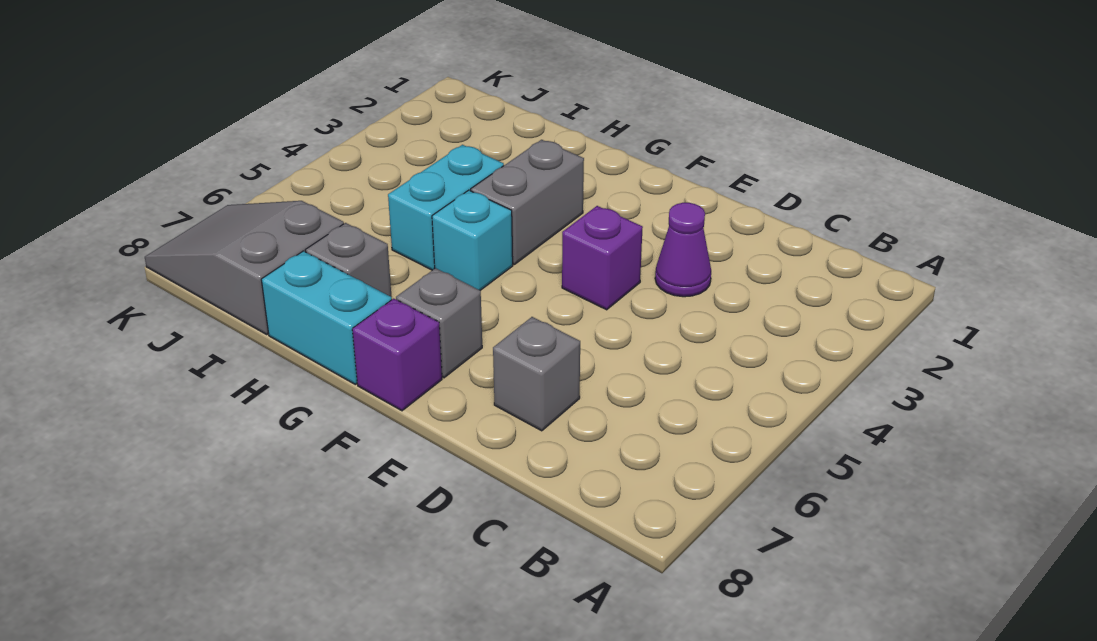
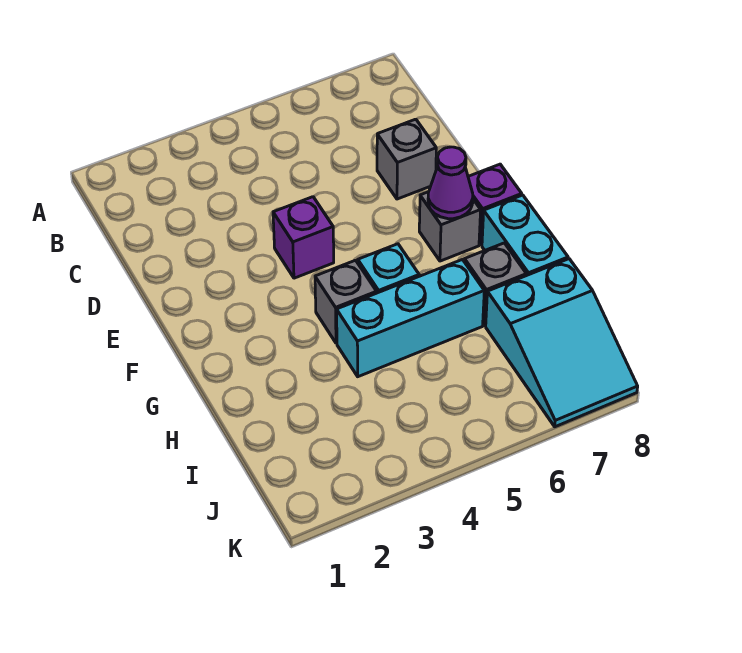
purple cone D3 level 1 -> purple cone F7 level 2
grey brick G3:G4 level 1 -> grey brick G4 level 1
cyan brick H4:H5 level 1 -> cyan brick H4:H6 level 1
grey slope I7:K8 level 1 top I -> cyan slope I7:K8 level 1 top I

